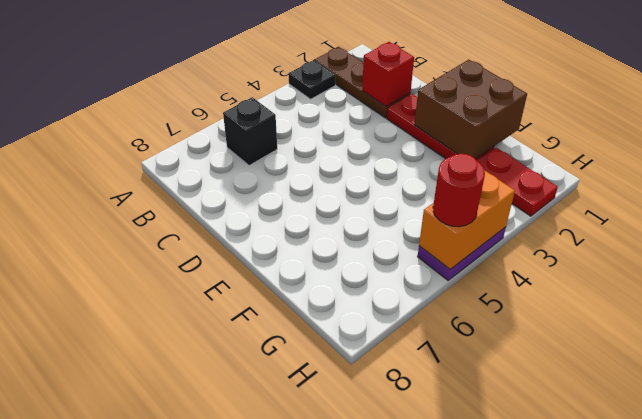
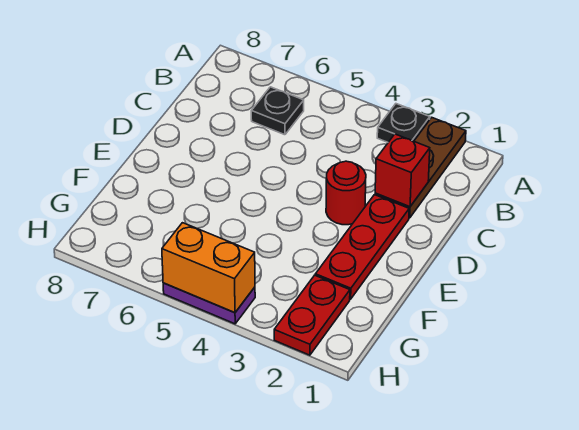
black brick B6 level 1 -> black plate B6 level 1
brown brick E1:F2 level 2 -> none
red round brick H5 level 3 -> red round brick D3 level 1

